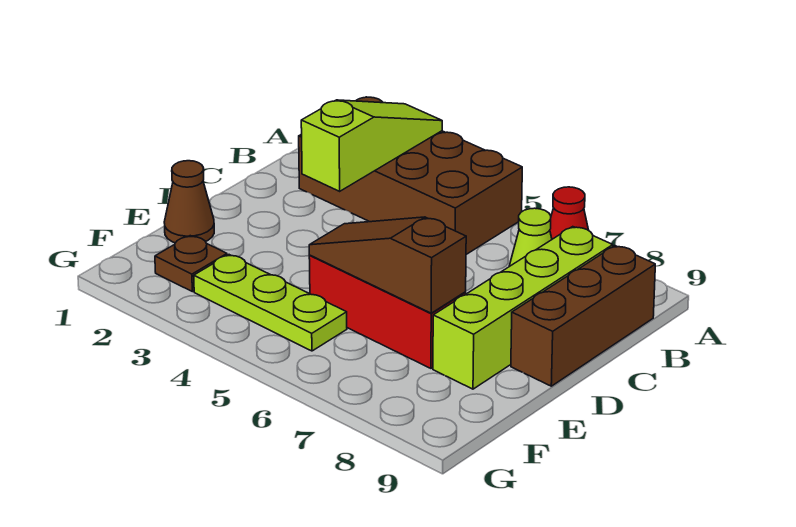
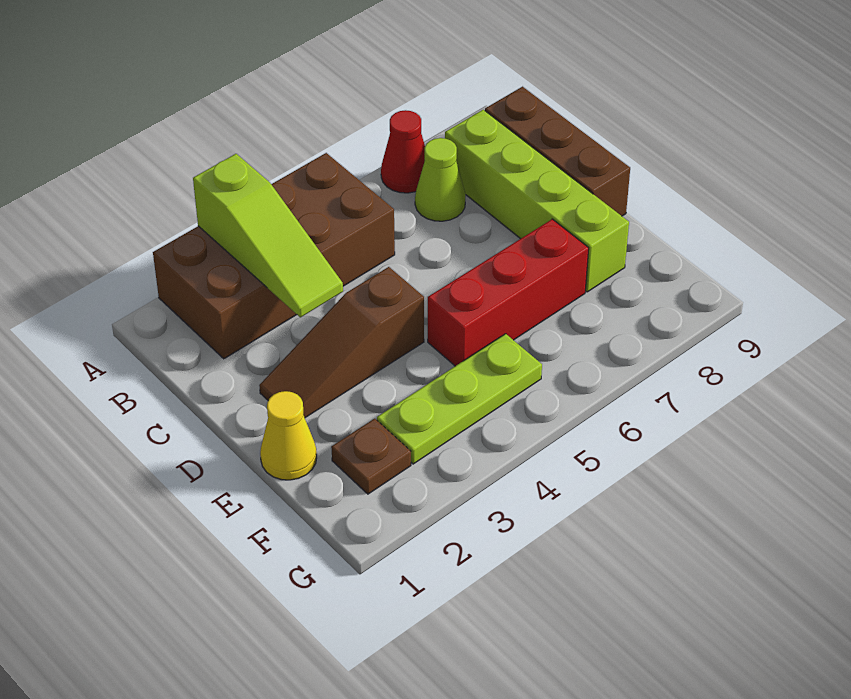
lime slope A3:C3 level 2 top C -> lime slope A3:C3 level 2 top A
brown cone E1 level 1 -> yellow cone E1 level 1
brown slope E5:E7 level 2 top 7 -> brown slope D2:D4 level 1 top 4

